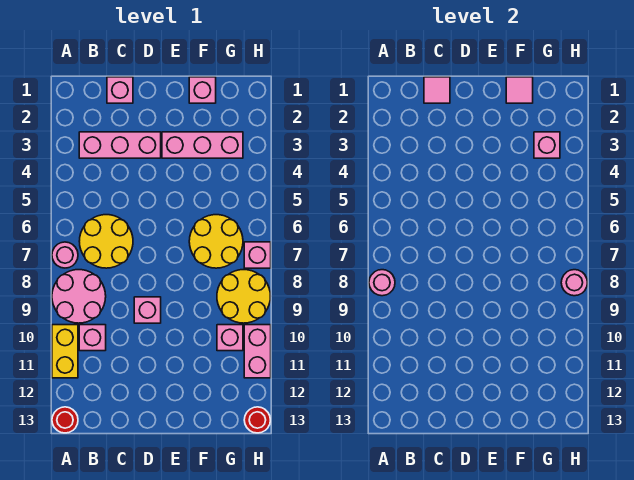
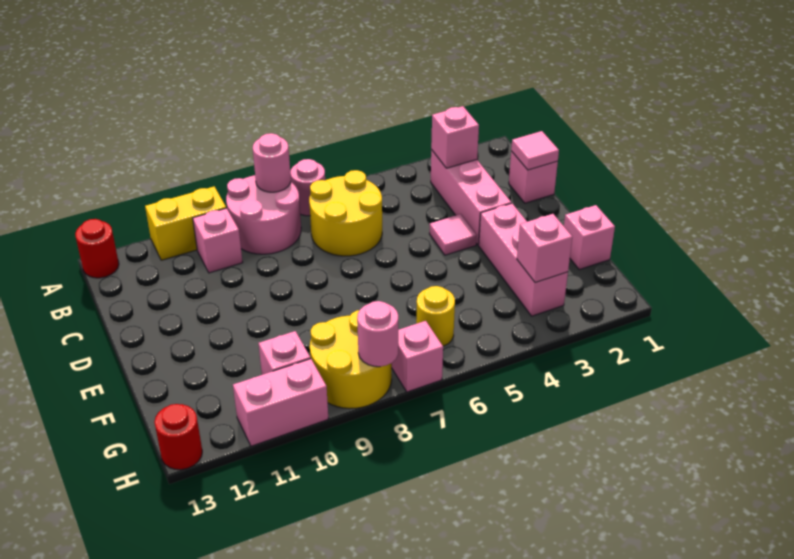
pink brick D9 level 1 -> pink brick B3 level 2
pink tile F1 level 2 -> pink tile D4 level 1
yellow round brick F6:G7 level 1 -> yellow round brick G6 level 1

